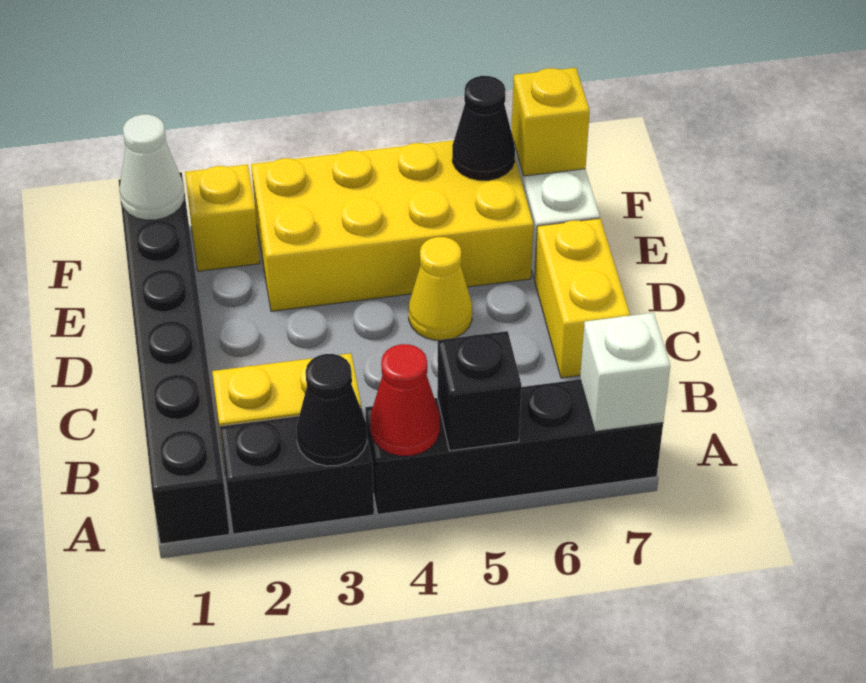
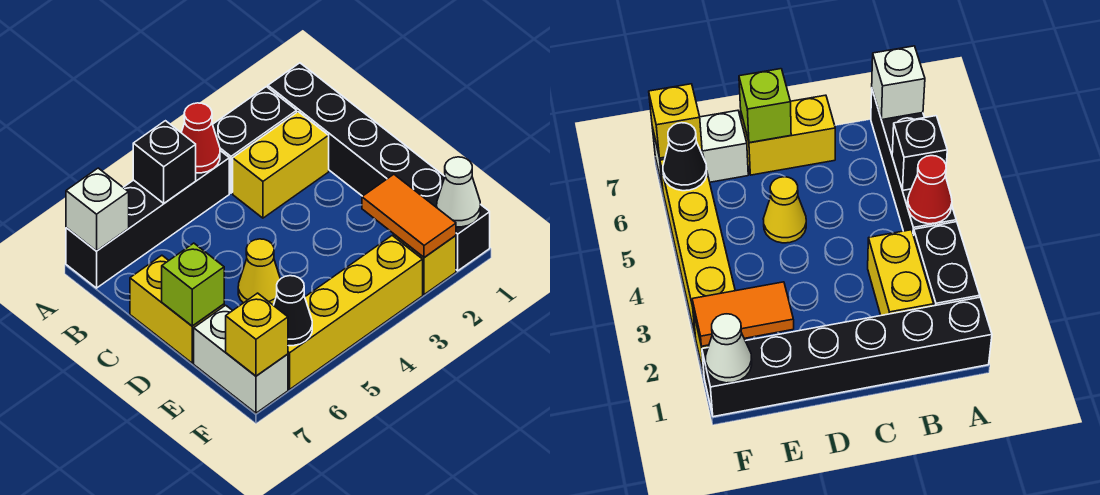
black cone A3 level 2 -> none
none -> lime brick D7 level 2
none -> orange tile E2:F2 level 2
yellow brick E3:F6 level 1 -> yellow brick F3:F6 level 1

